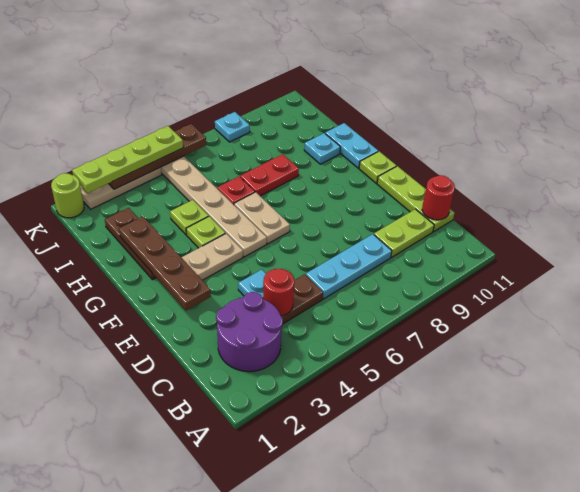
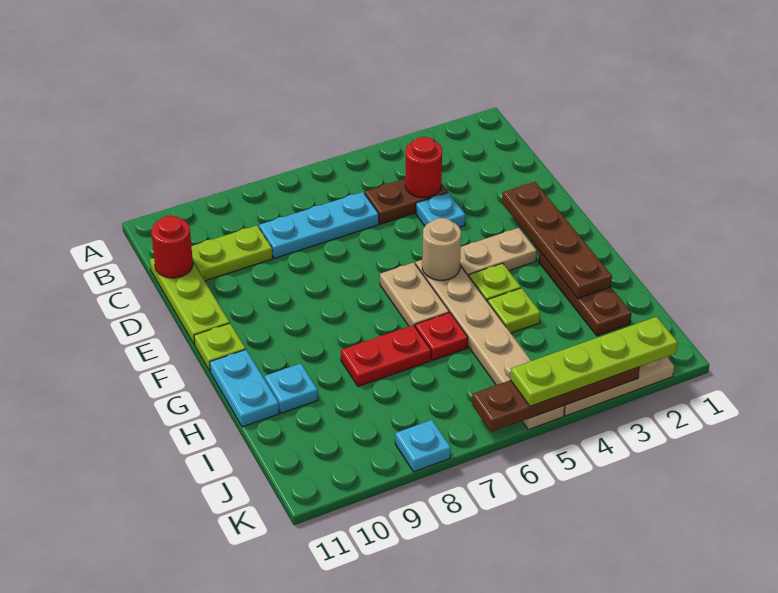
purple round brick B2:C3 level 1 -> none
none -> tan round brick F5 level 2
lime round brick K1 level 1 -> none

